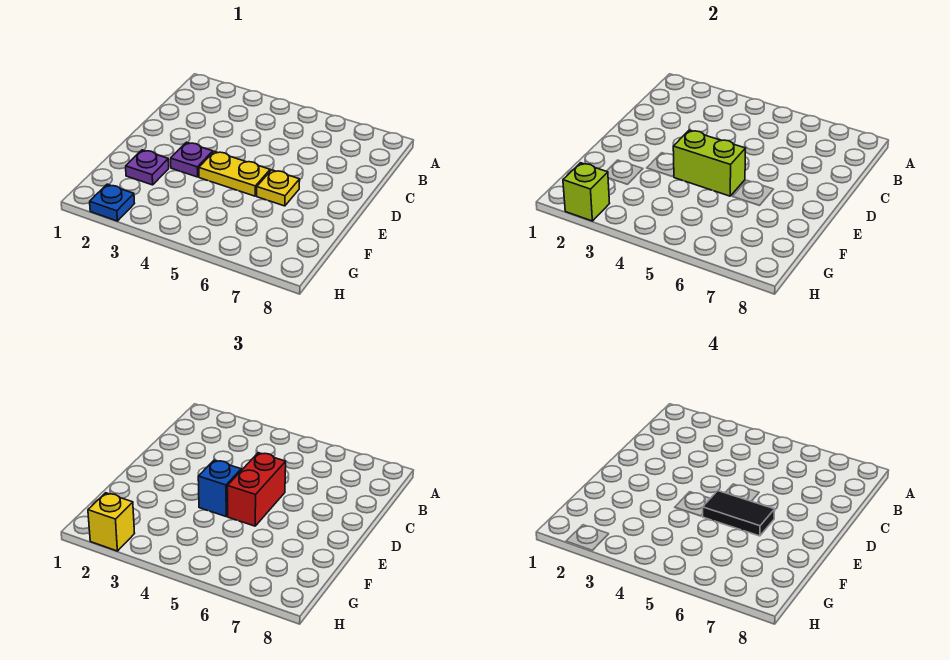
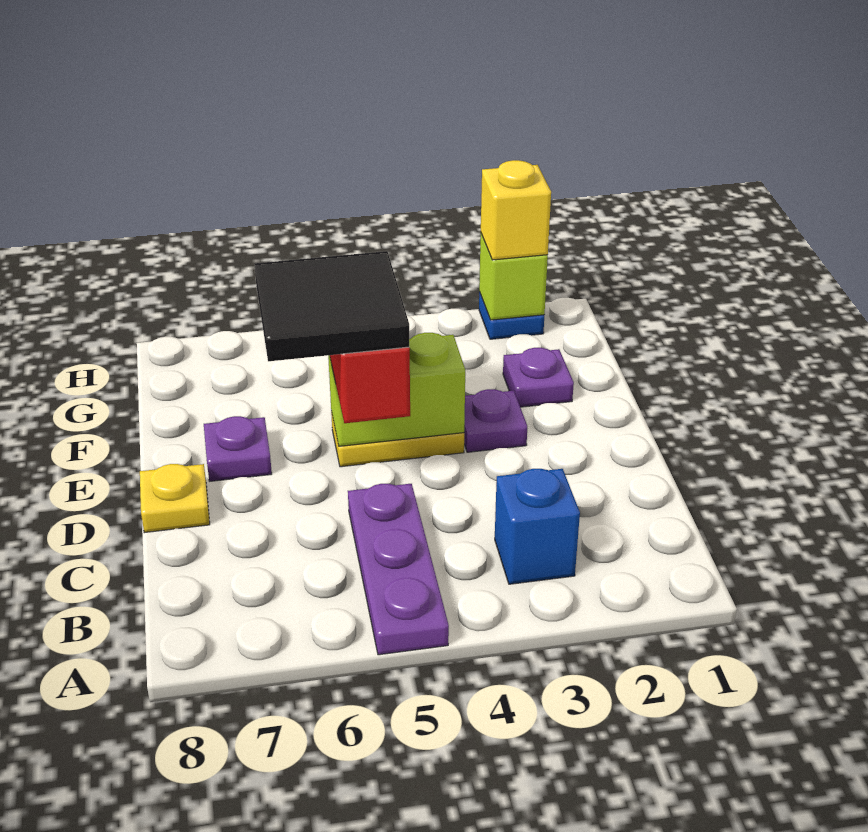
none -> purple plate A5:C5 level 1
blue brick E4 level 3 -> blue brick B3 level 1
black tile E5:E6 level 4 -> black tile D5:E6 level 4
yellow plate E6 level 1 -> yellow plate D8 level 1
none -> purple plate E7 level 1

